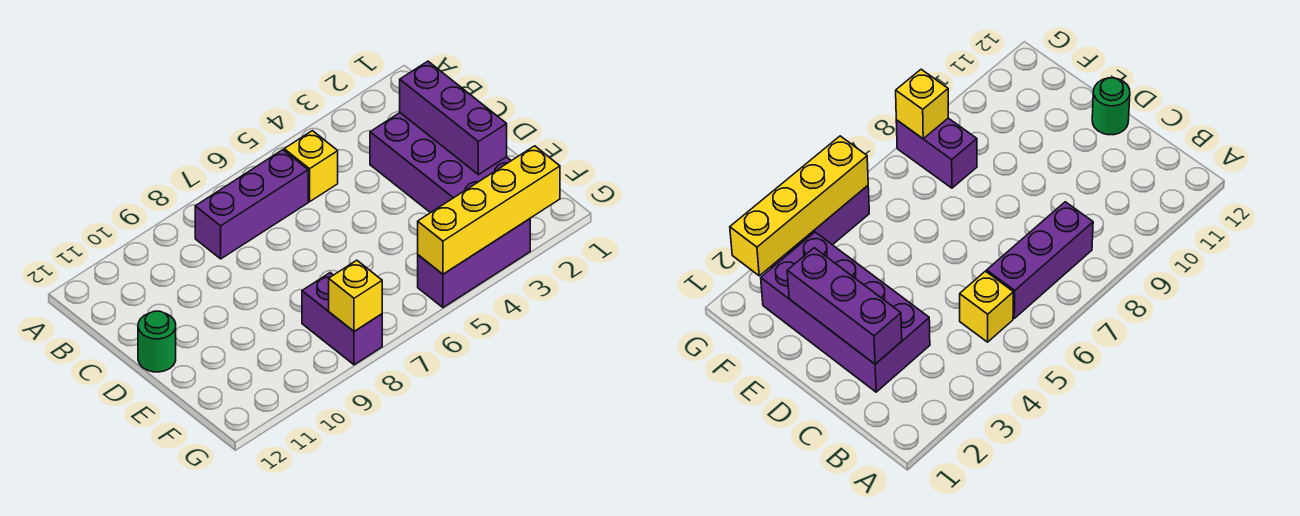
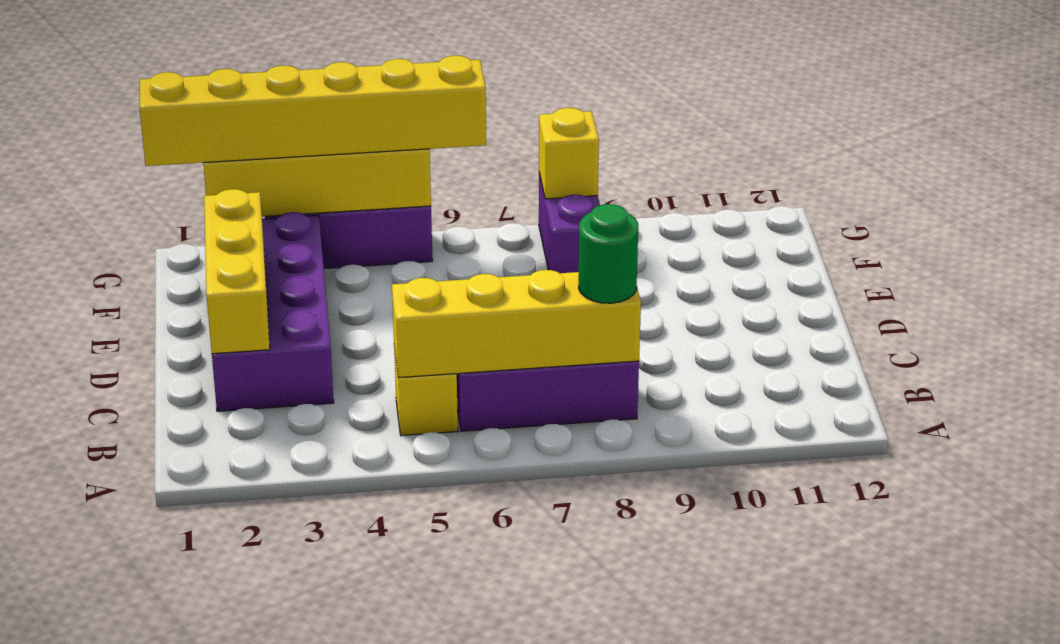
none -> yellow brick B5:B8 level 2
purple brick C2:E2 level 2 -> yellow brick C2:E2 level 2
green round brick D12 level 1 -> green round brick B8 level 3
none -> yellow brick G1:G6 level 3

